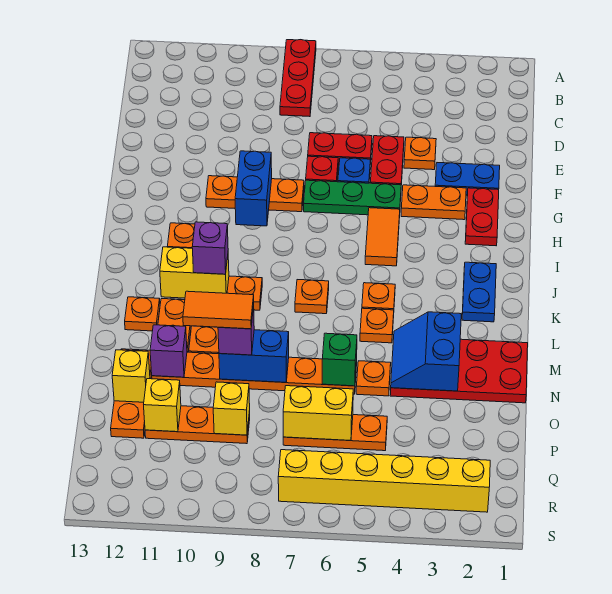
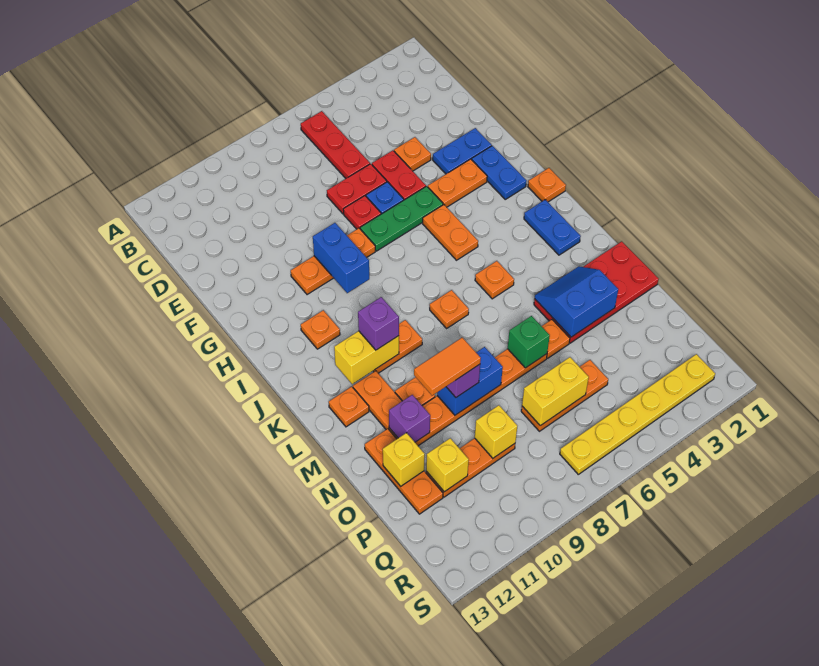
red plate A8:C8 level 1 -> red plate B6:D6 level 1
red plate G2:H2 level 1 -> blue plate G2:H2 level 1
orange tile H5:I5 level 1 -> orange plate H5:I5 level 1
orange plate L5 level 1 -> orange plate I1 level 1
blue slope M3:N4 level 2 top 3 -> blue slope M3:N4 level 2 top N
yellow brick R2:R7 level 1 -> yellow plate R2:R7 level 1

